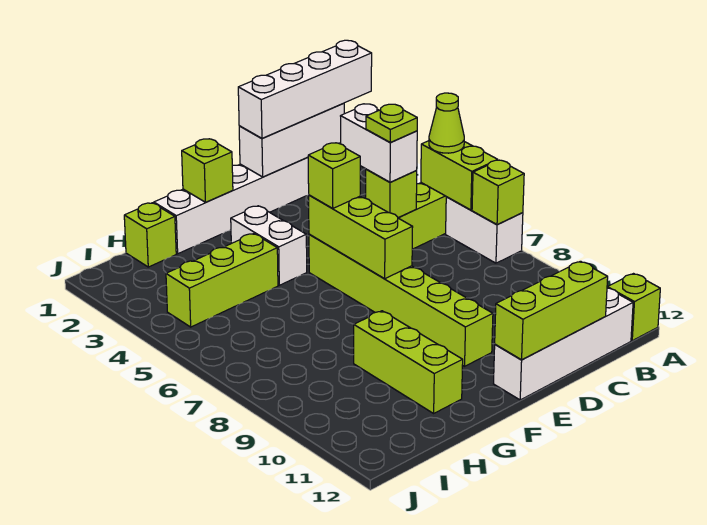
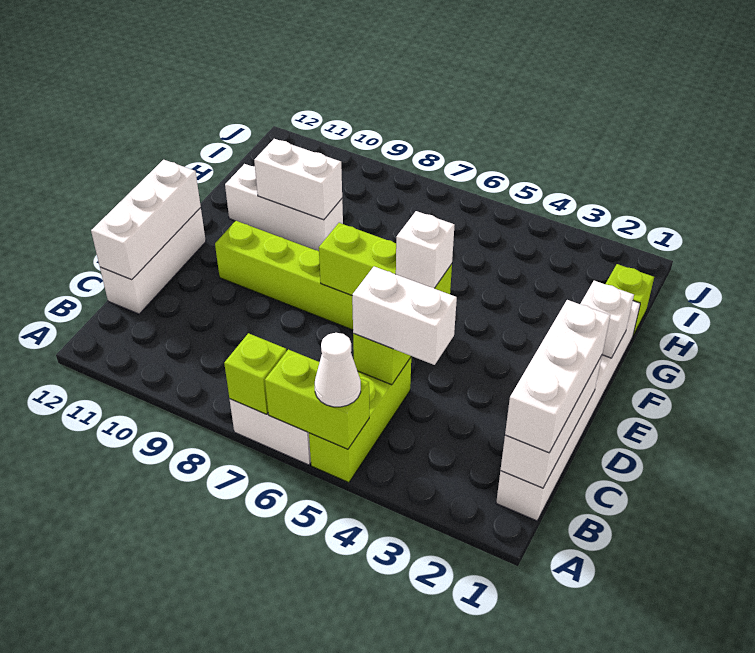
white brick A1:D1 level 3 -> white brick B1:D1 level 3
lime cone A5 level 3 -> white cone A5 level 3
lime brick A12 level 1 -> none
white brick B12:E12 level 1 -> white brick C12:E12 level 1
lime plate C5 level 4 -> none
lime brick C12:E12 level 2 -> white brick C12:E12 level 2
lime brick E5 level 3 -> white brick E5 level 3
lime brick F1 level 2 -> white brick F1 level 2
white brick F3:F4 level 1 -> white brick G9:G10 level 2
lime brick G4:I4 level 1 -> none
lime brick G9:G11 level 1 -> white brick G9:G11 level 1

